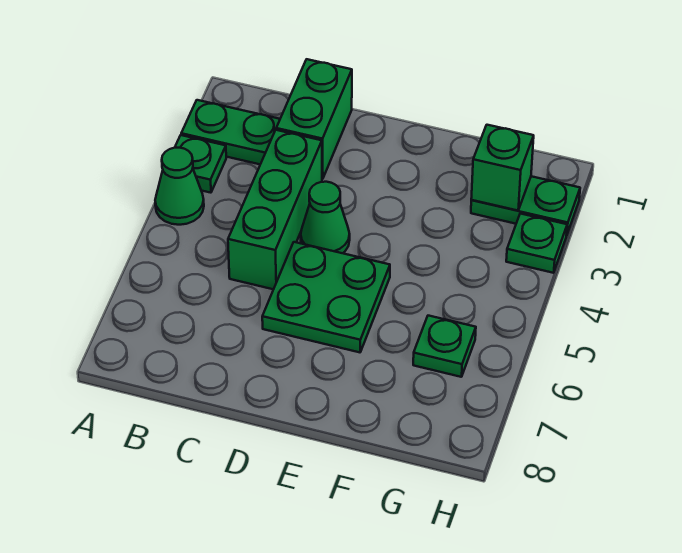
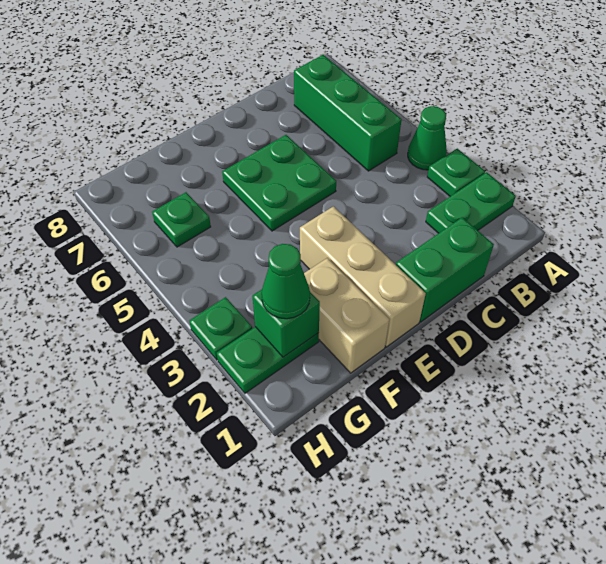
green brick C1:C2 level 1 -> green brick C1:D1 level 1
green brick C3:C5 level 1 -> green brick B5:B7 level 1
green cone D4 level 1 -> green cone G2 level 3
none -> tan brick E1:E3 level 1
none -> tan brick F1:F2 level 1

